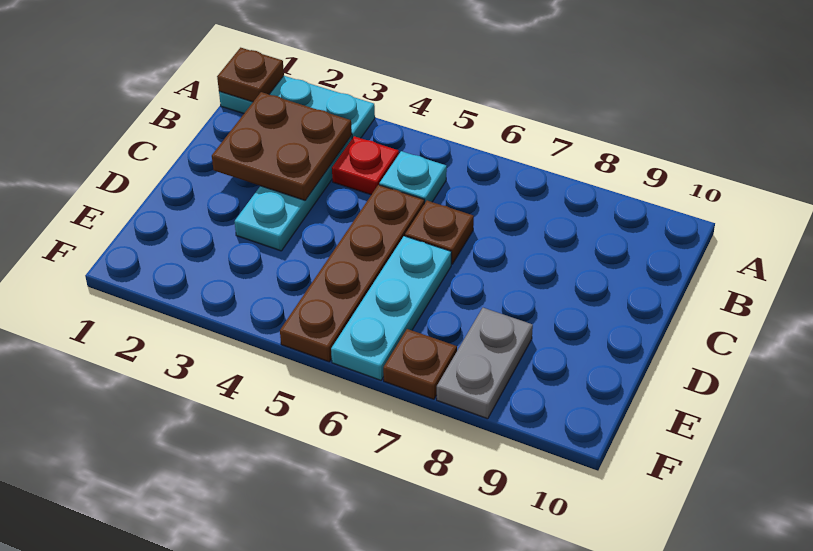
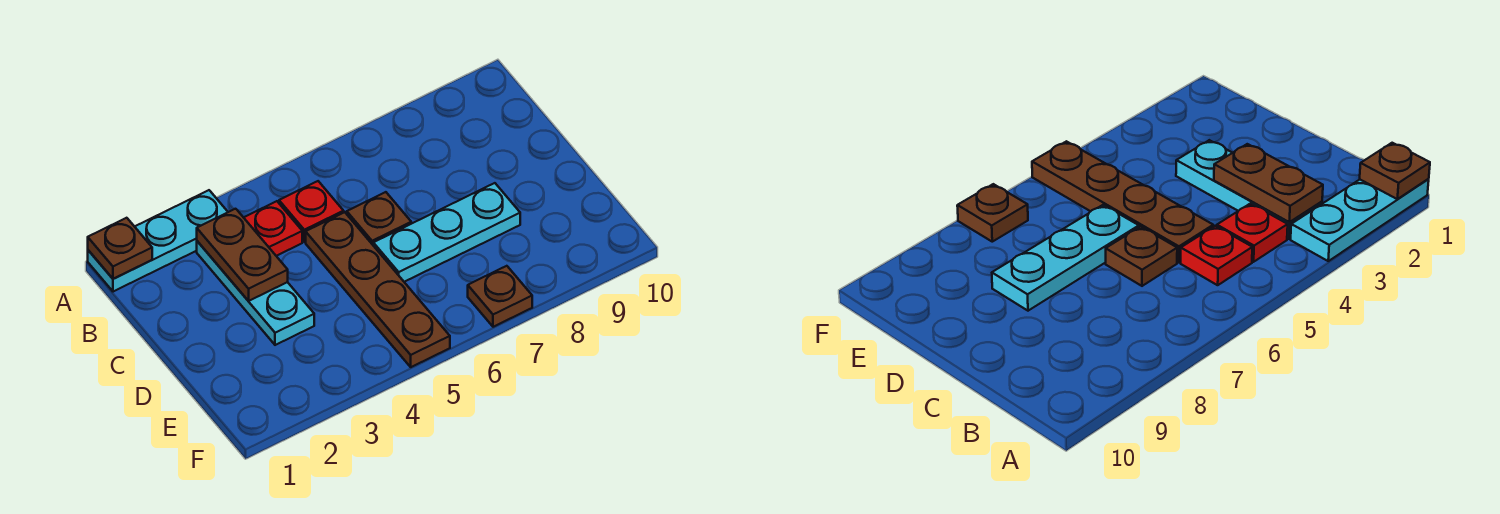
brown plate B2:C3 level 2 -> brown plate B3:C3 level 2
cyan plate B5 level 1 -> red plate B5 level 1
cyan plate D6:F6 level 1 -> cyan plate D6:D8 level 1
grey plate E8:F8 level 1 -> none

